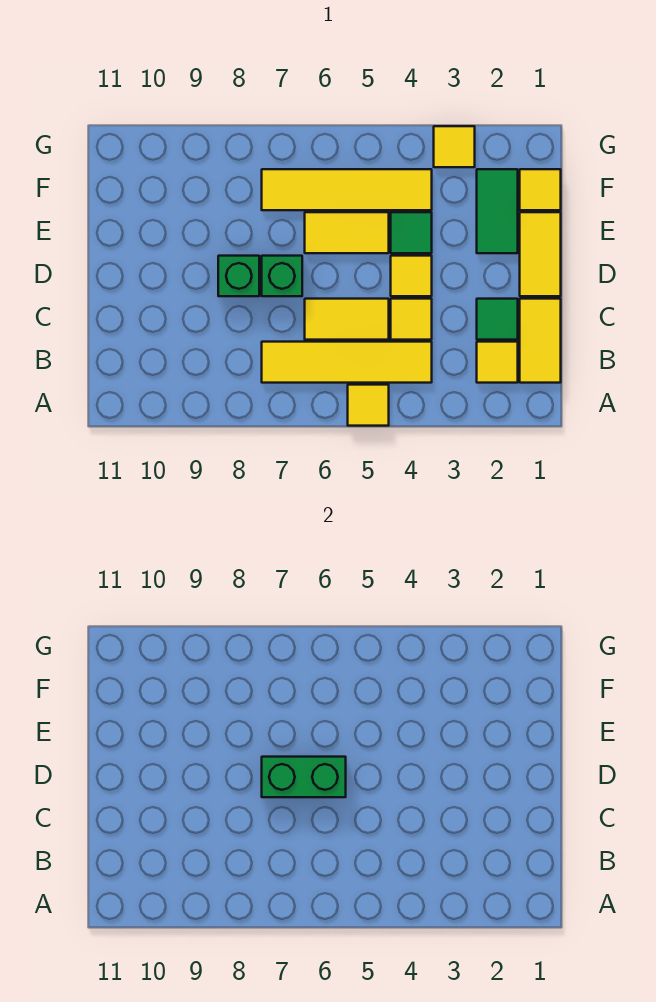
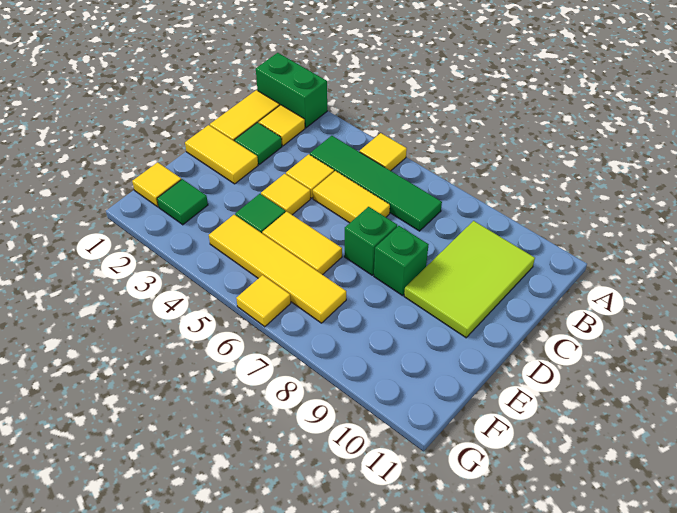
yellow tile B4:B7 level 1 -> green tile B4:B7 level 1
none -> lime tile B9:D10 level 1
yellow tile D1:E1 level 1 -> yellow tile D1:D2 level 1
green brick D6:D7 level 2 -> green brick A1:A2 level 1
green tile E2:F2 level 1 -> green tile F2 level 1
yellow tile G3 level 1 -> yellow tile G6 level 1

